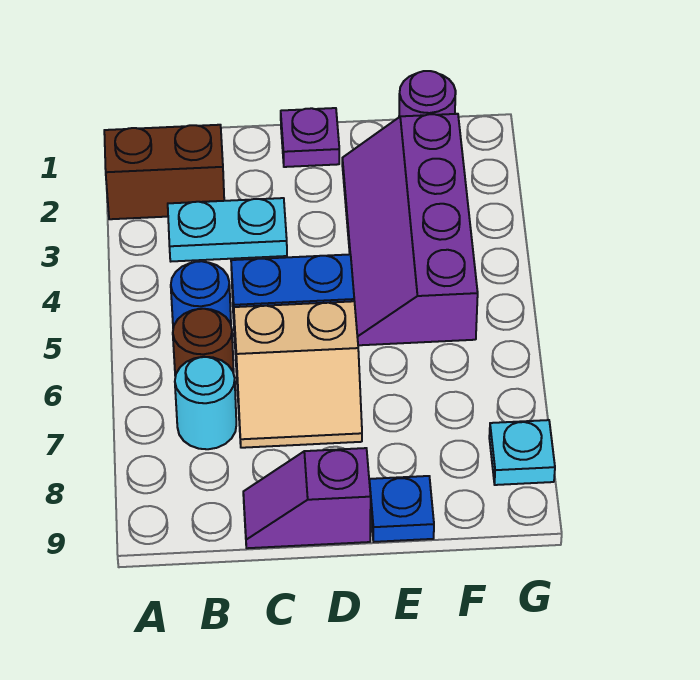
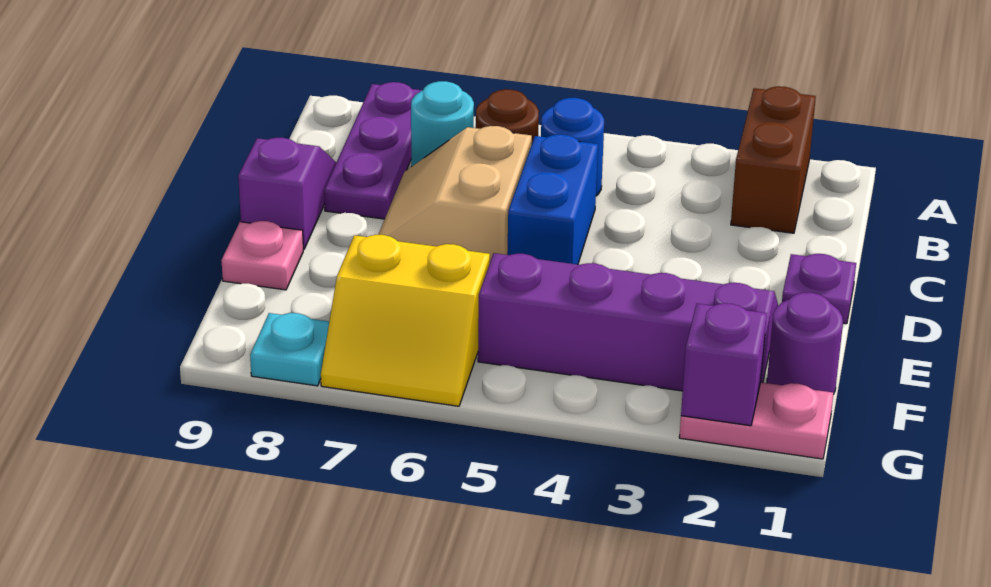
none -> purple plate A8:C8 level 1
cyan plate B3:C3 level 1 -> none
blue plate E9 level 1 -> pink plate E9 level 1
none -> yellow slope F6:G7 level 1 top F
none -> pink plate G1:G2 level 1
none -> purple brick G2 level 2

